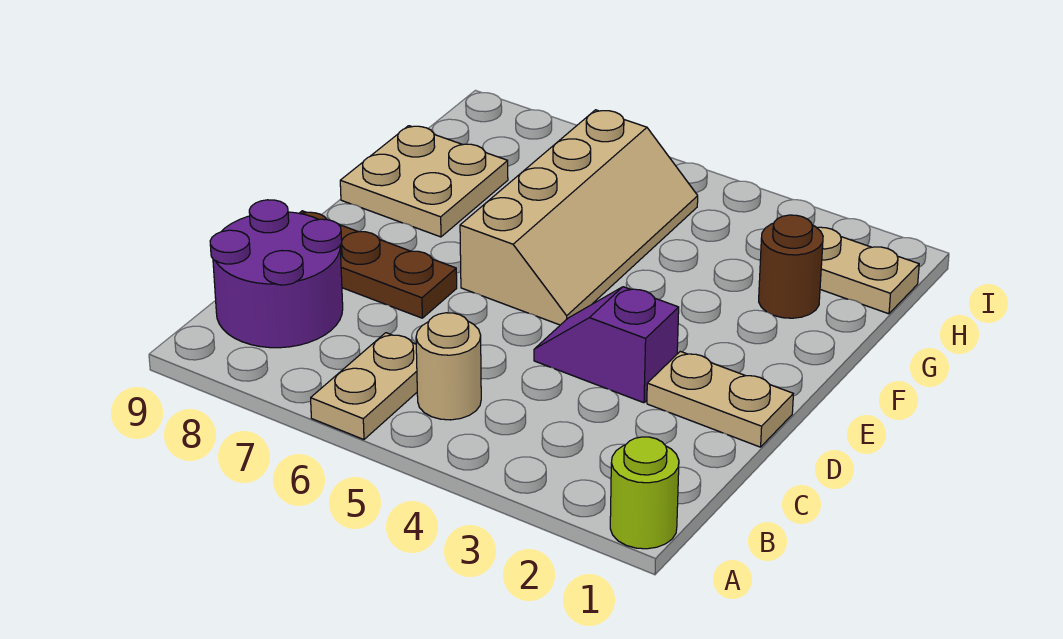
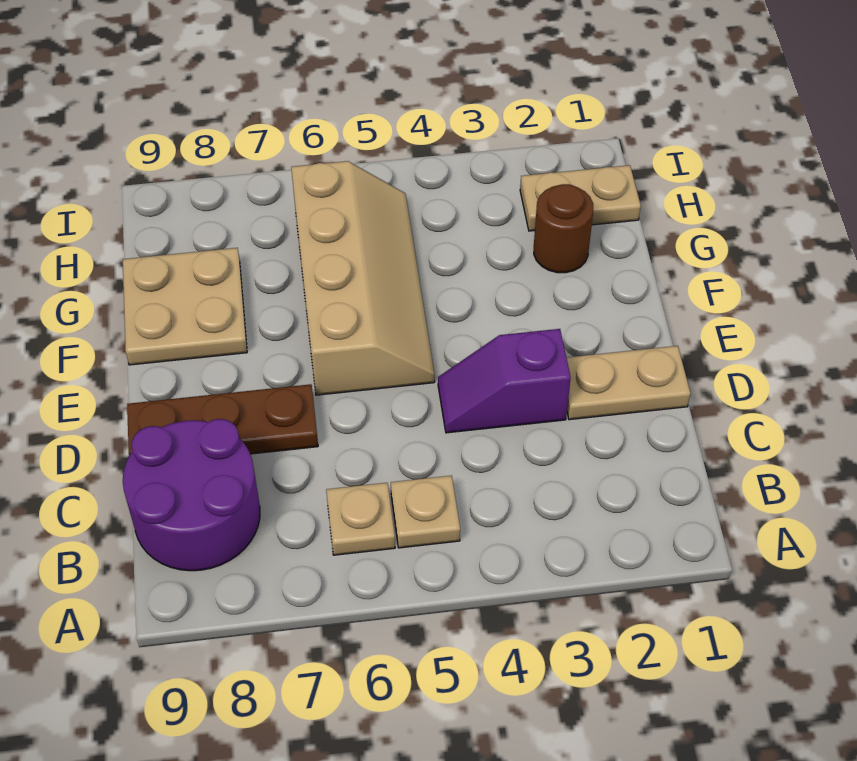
lime round brick A1 level 1 -> none
tan plate A6:B6 level 1 -> tan plate B6 level 1
tan round brick B5 level 1 -> tan plate B5 level 1

